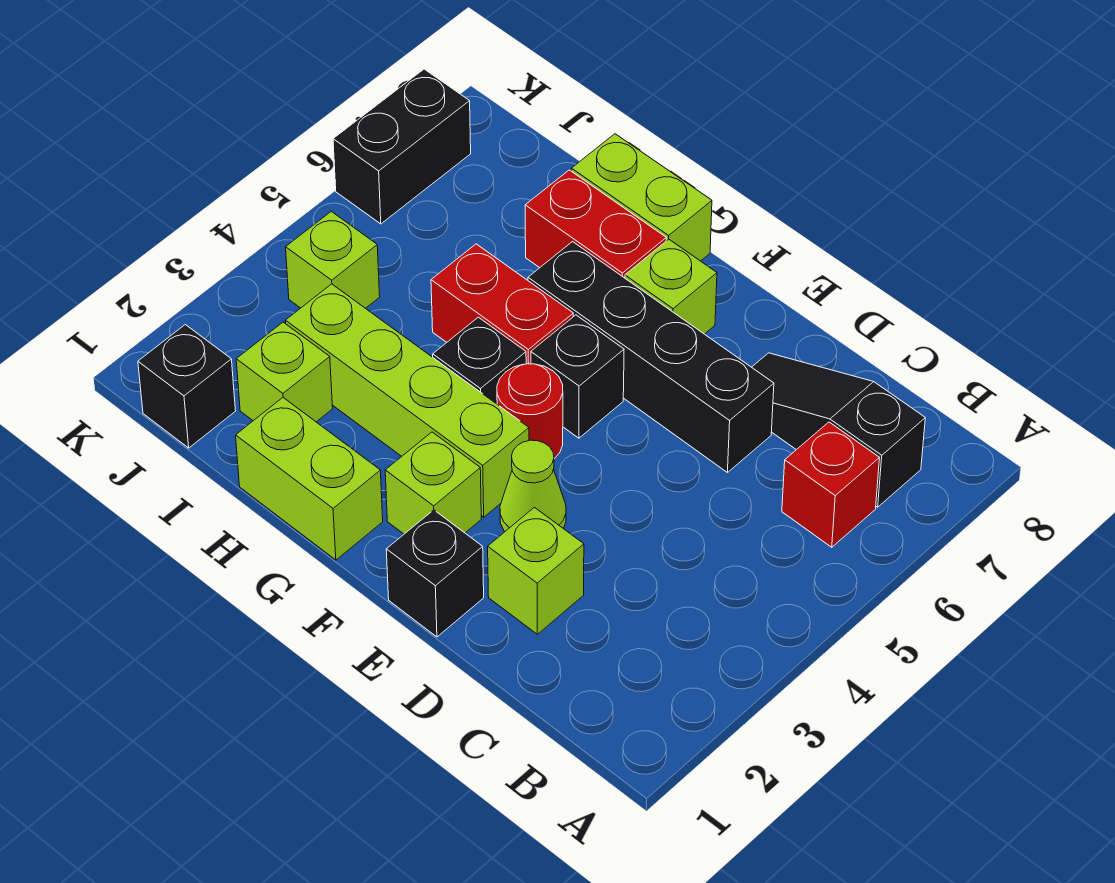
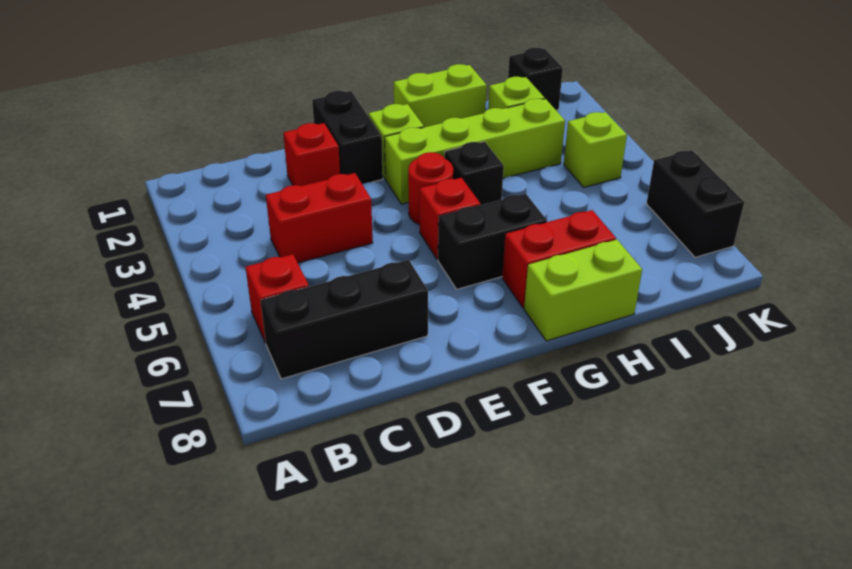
black slope B7:D7 level 1 top B -> black brick B7:D7 level 1
lime brick D2 level 1 -> red brick D2 level 1
black brick D6:G6 level 1 -> black brick F6:G6 level 1
black brick E1 level 1 -> black brick E1:E2 level 1
lime cone E3 level 1 -> none
black brick F5 level 1 -> red brick F5 level 1
lime brick F7 level 1 -> none
red brick G5:H5 level 1 -> red brick C4:D4 level 1

